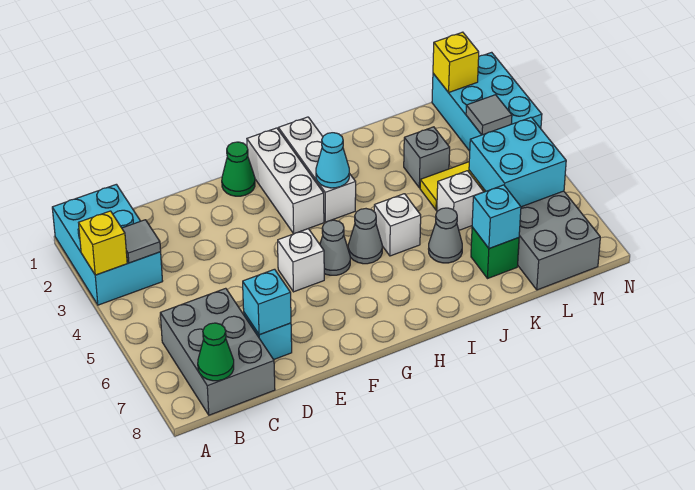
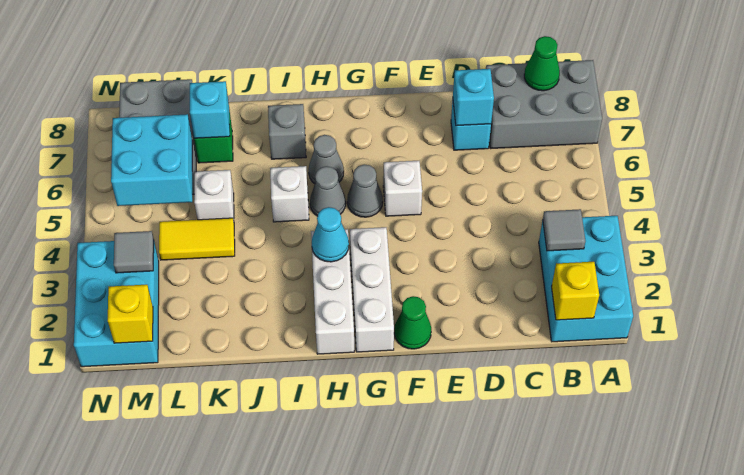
yellow brick A3 level 2 -> yellow brick B1 level 2
grey brick B6:C8 level 1 -> grey brick A7:C8 level 1
grey cone J6 level 1 -> grey cone H6 level 1
grey brick K3 level 1 -> grey brick I7 level 1

